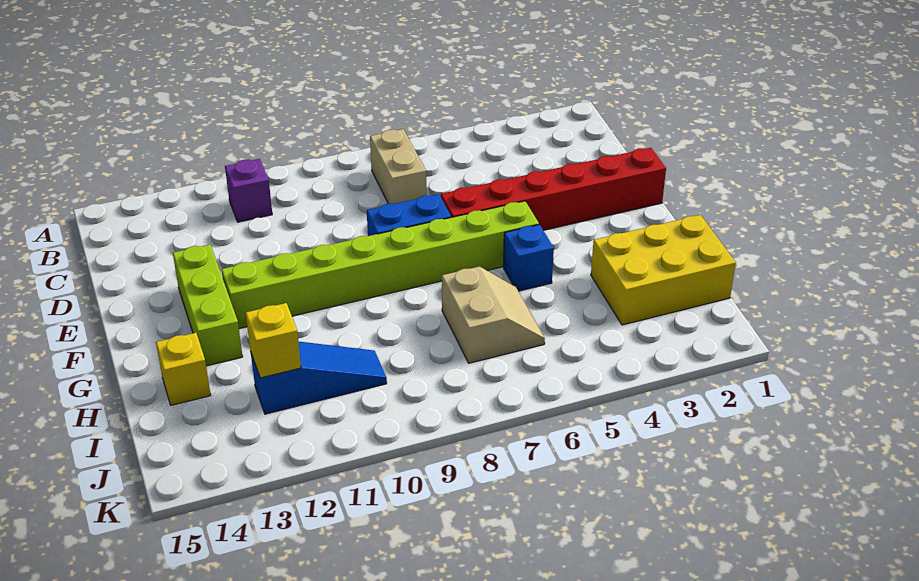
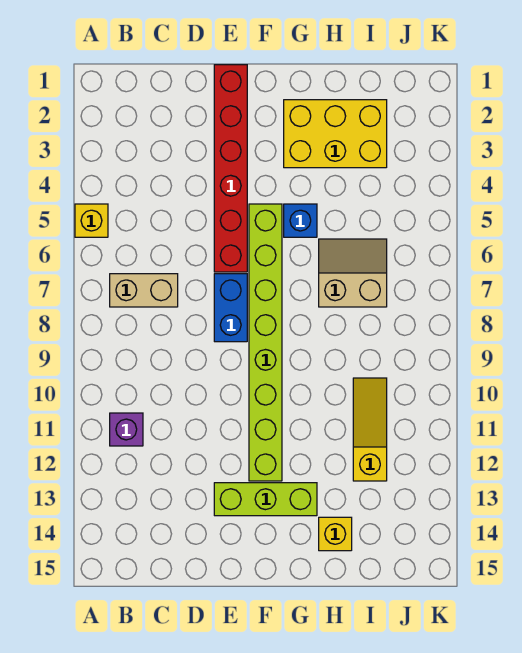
yellow brick H1:I3 level 1 -> yellow brick G2:I3 level 1
blue slope I10:I12 level 1 top 12 -> yellow slope I10:I12 level 1 top 12
yellow brick I12 level 2 -> yellow brick A5 level 1

